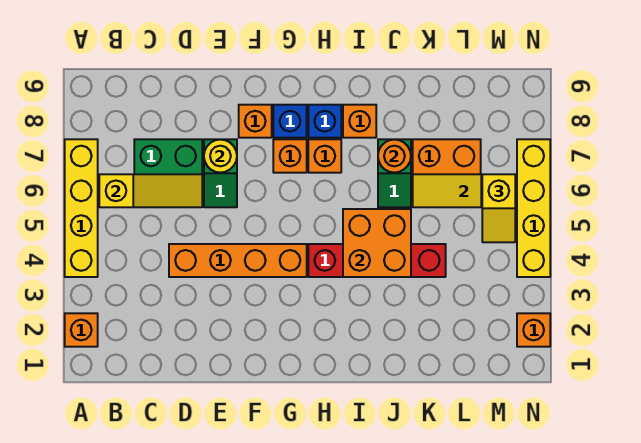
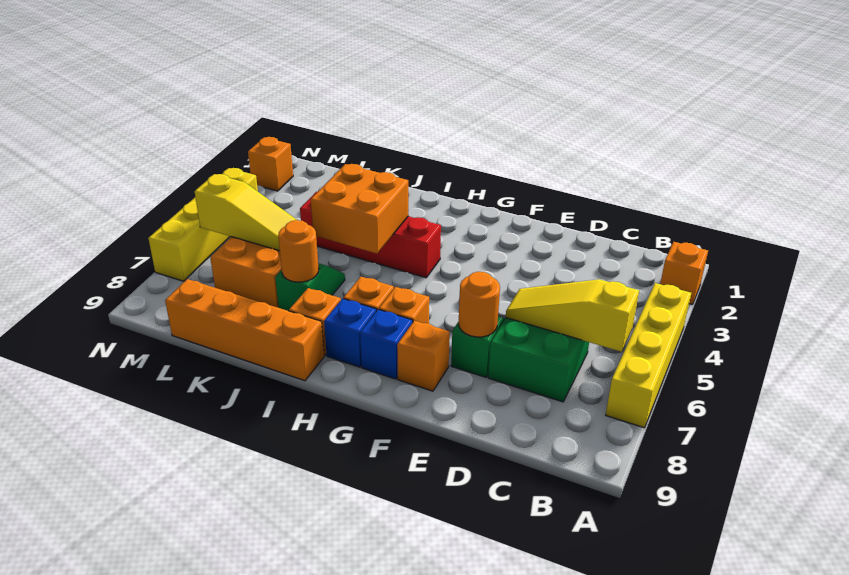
orange brick D4:G4 level 1 -> orange brick I9:L9 level 1
yellow round brick E7 level 2 -> orange round brick E7 level 2
yellow slope M5:M6 level 3 top 6 -> none

